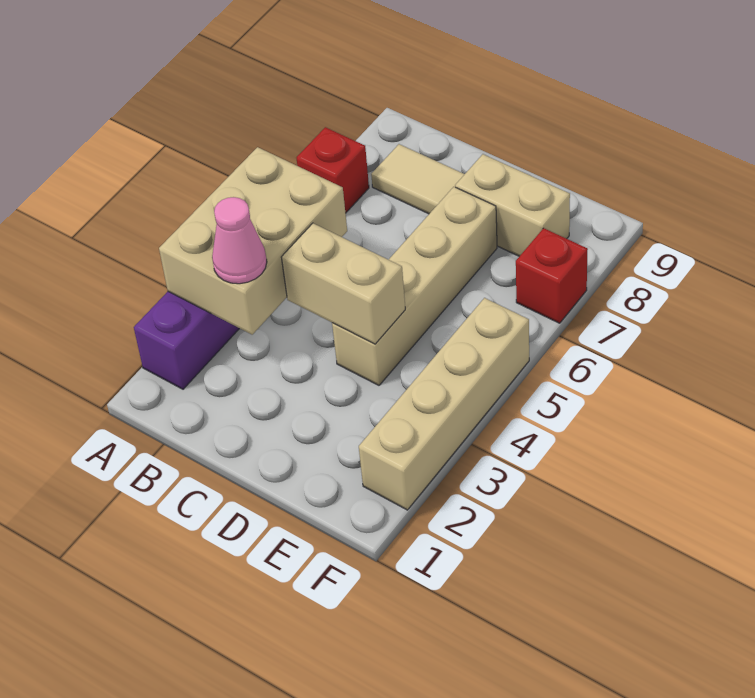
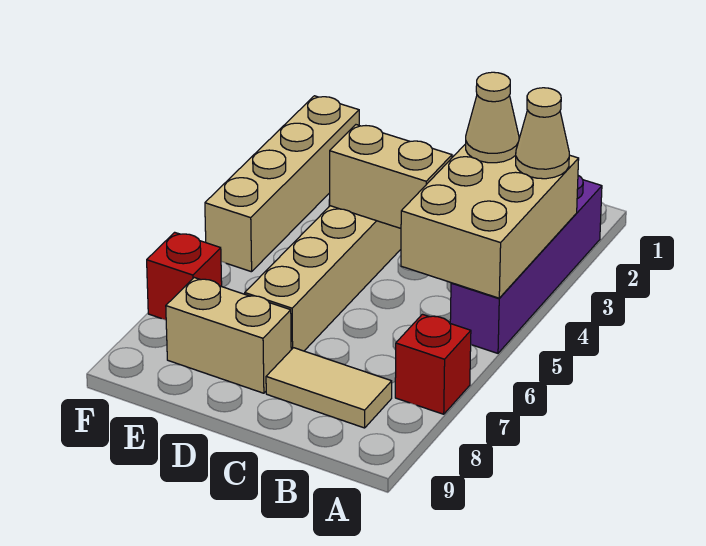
none -> tan cone A3 level 3
pink cone B3 level 3 -> tan cone B3 level 3

